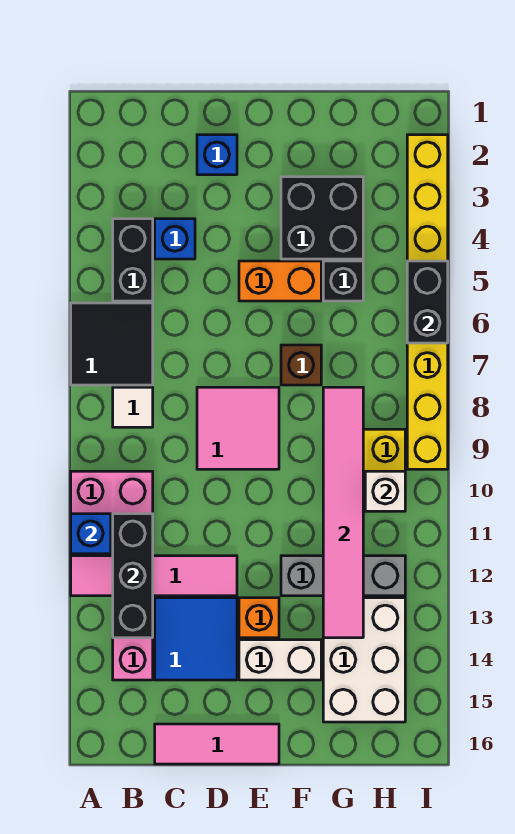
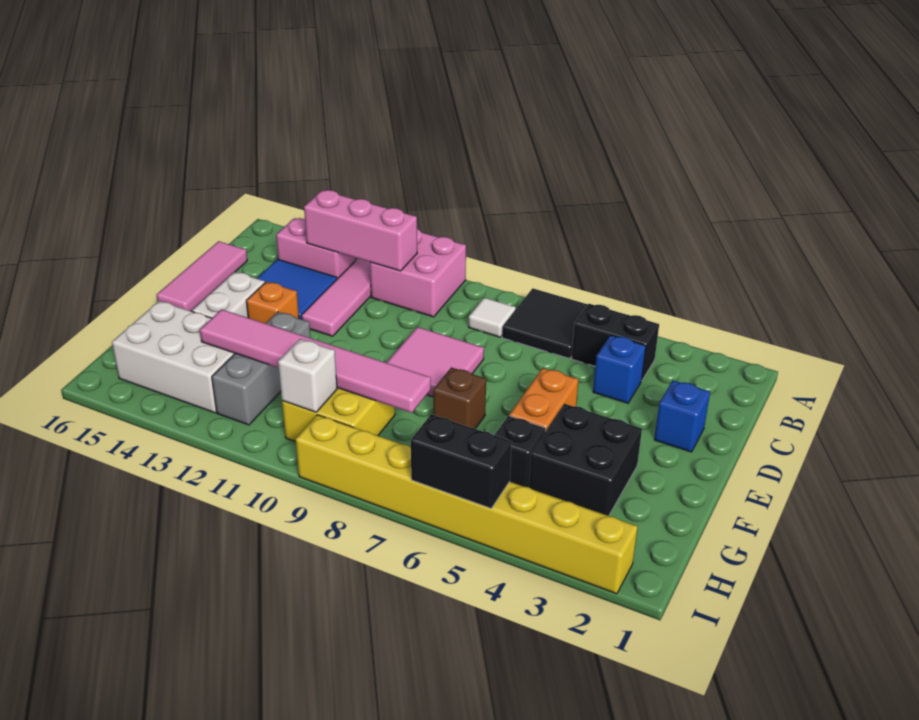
blue brick A11 level 2 -> none
black brick B11:B13 level 2 -> pink brick B11:B13 level 2

